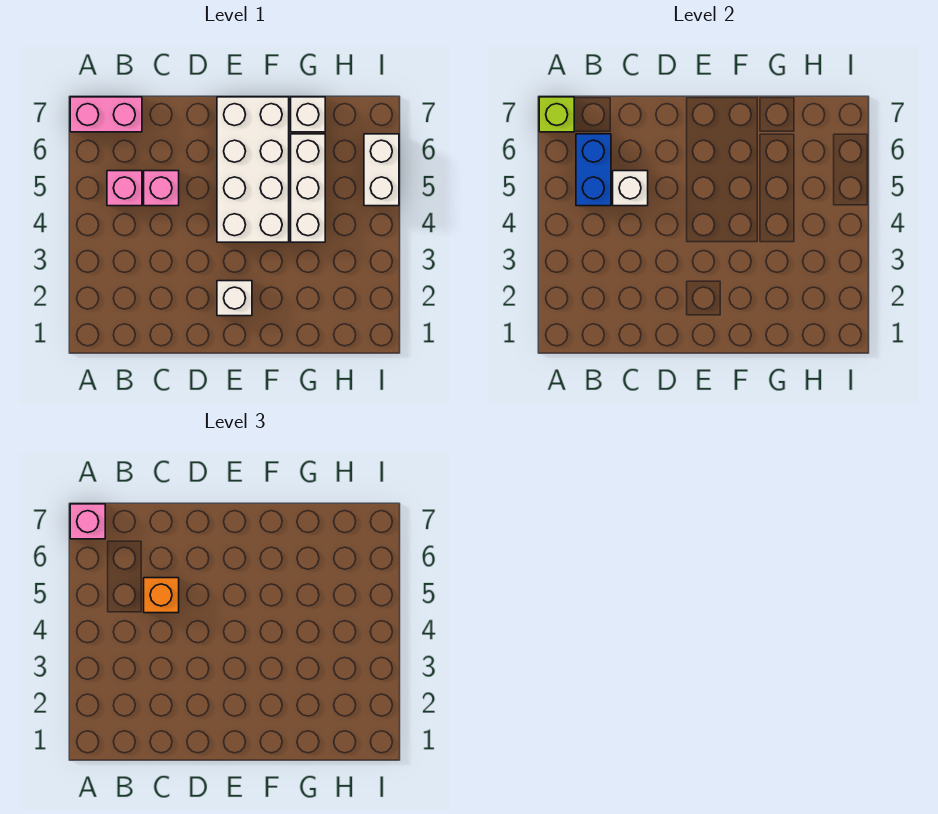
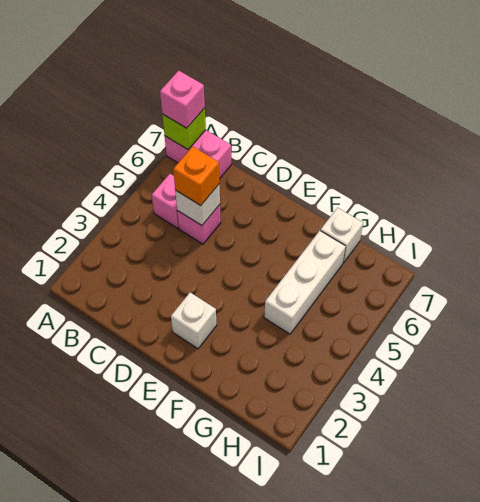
blue brick B5:B6 level 2 -> none
white brick E4:F7 level 1 -> none
white brick I5:I6 level 1 -> none

